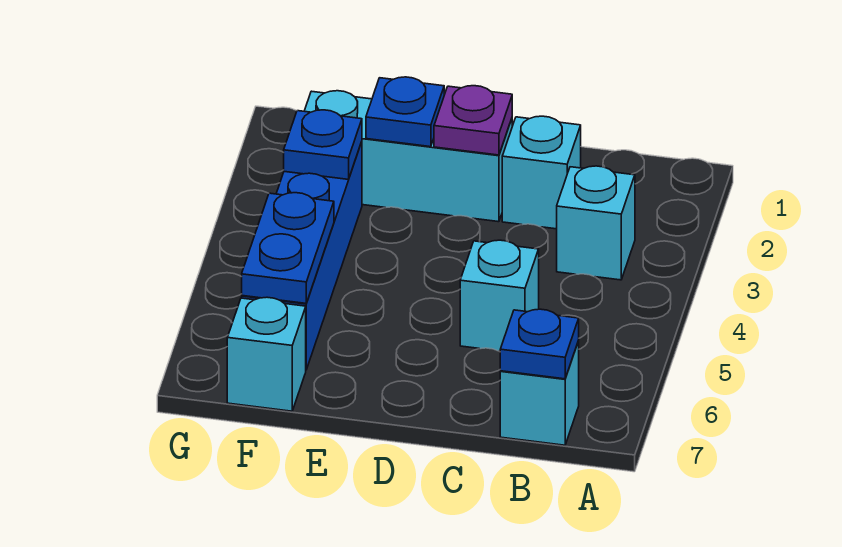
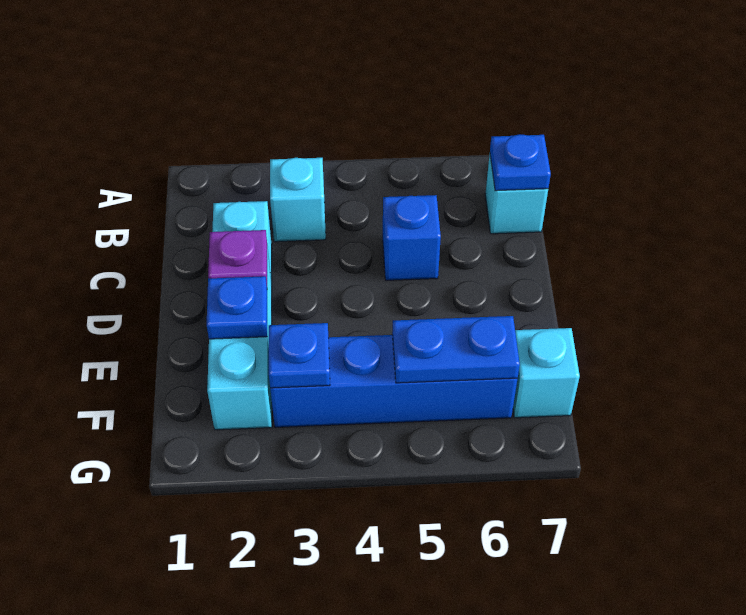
cyan brick C5 level 1 -> blue brick C5 level 1

